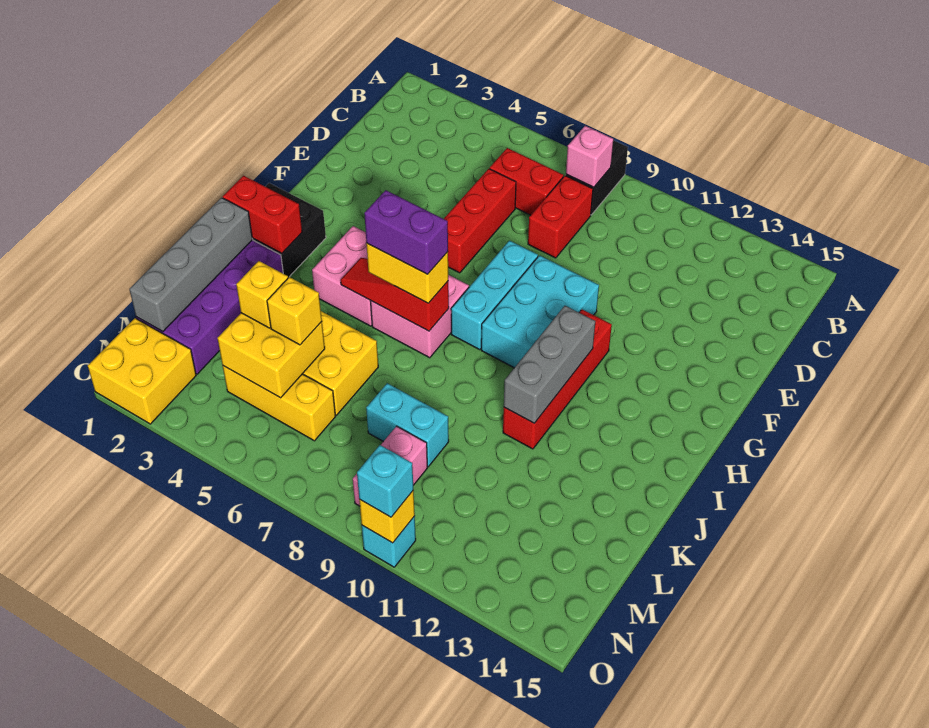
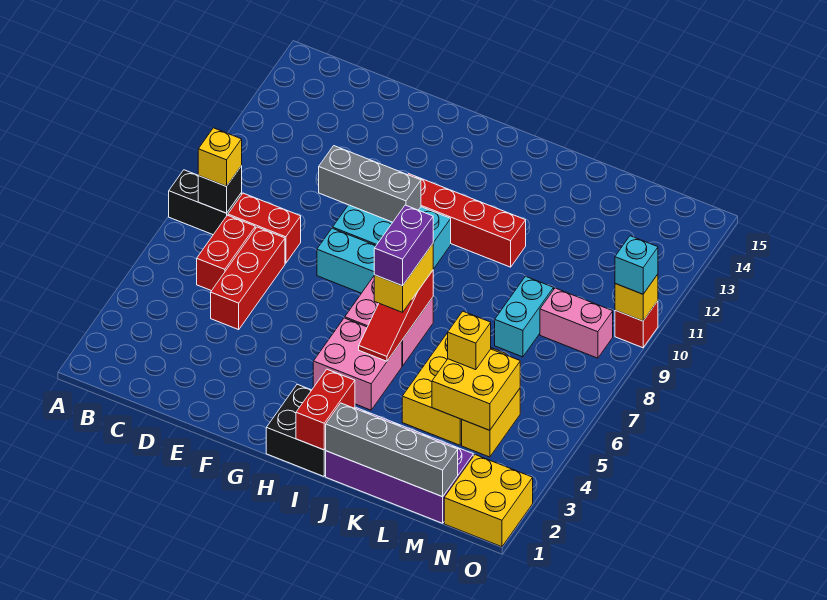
pink brick B8 level 2 -> black brick B8 level 2
red brick D6:F6 level 1 -> red brick D5:D7 level 1
grey brick H11:J11 level 2 -> grey brick E10:G10 level 2
yellow brick L4 level 3 -> yellow brick B8 level 3
yellow brick M4:M6 level 1 -> yellow brick M4:M5 level 1
cyan brick O10 level 1 -> red brick O10 level 1

